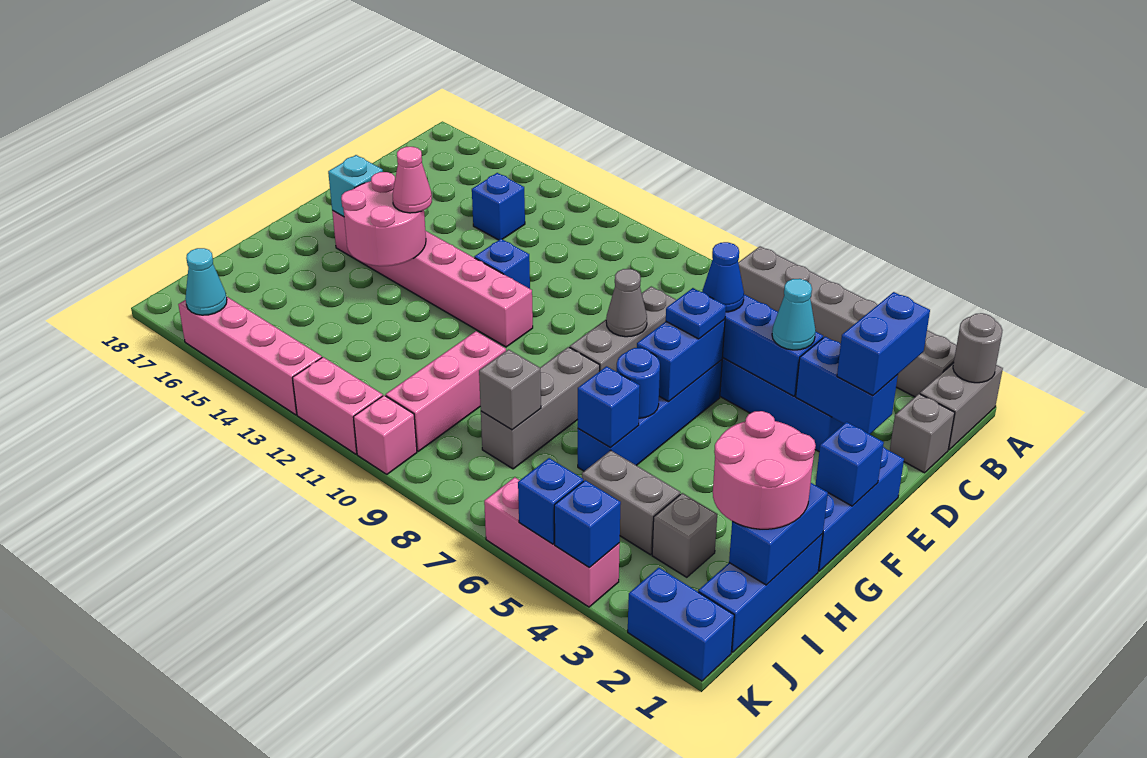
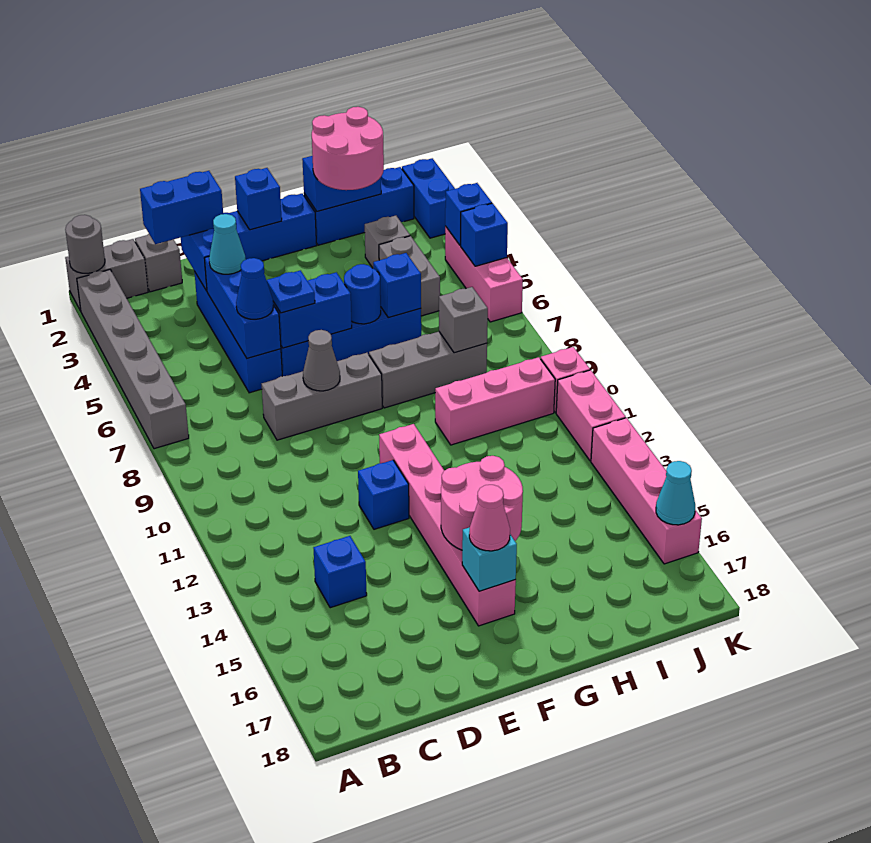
pink cone F14 level 3 -> pink cone F16 level 3

